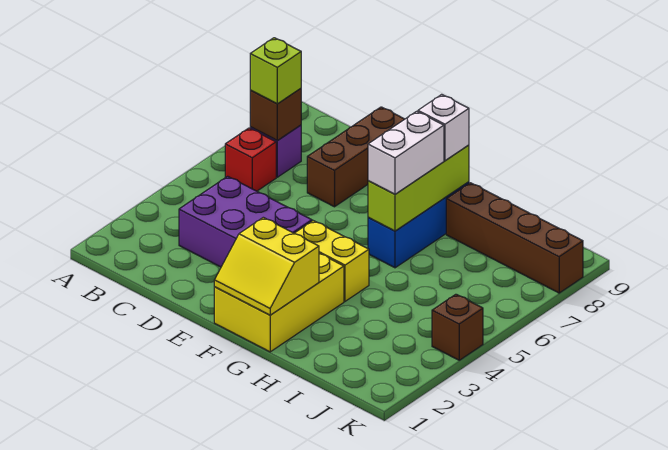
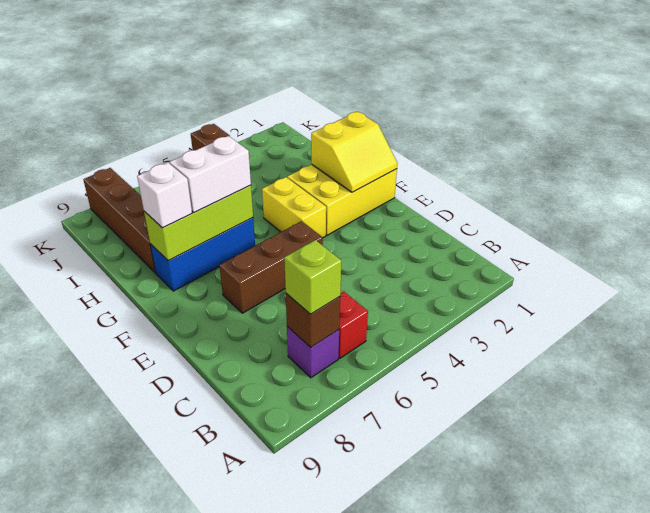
purple brick C3:E4 level 1 -> none
brown brick D7:D9 level 1 -> brown brick E5:E7 level 1
yellow slope F1:G2 level 2 top 2 -> yellow slope F1:G2 level 2 top G

